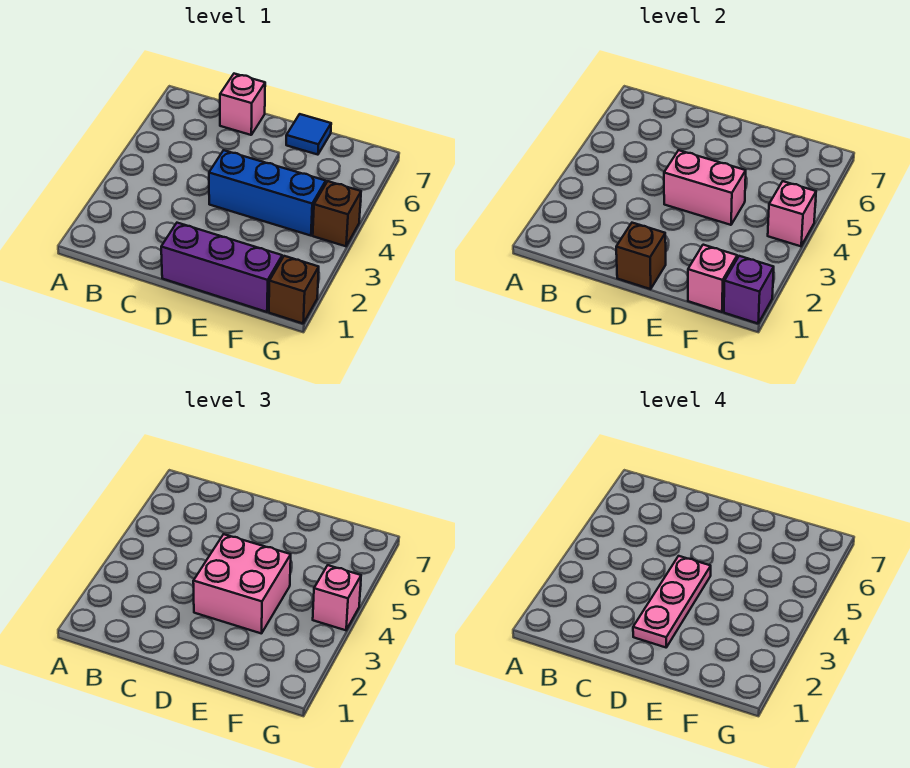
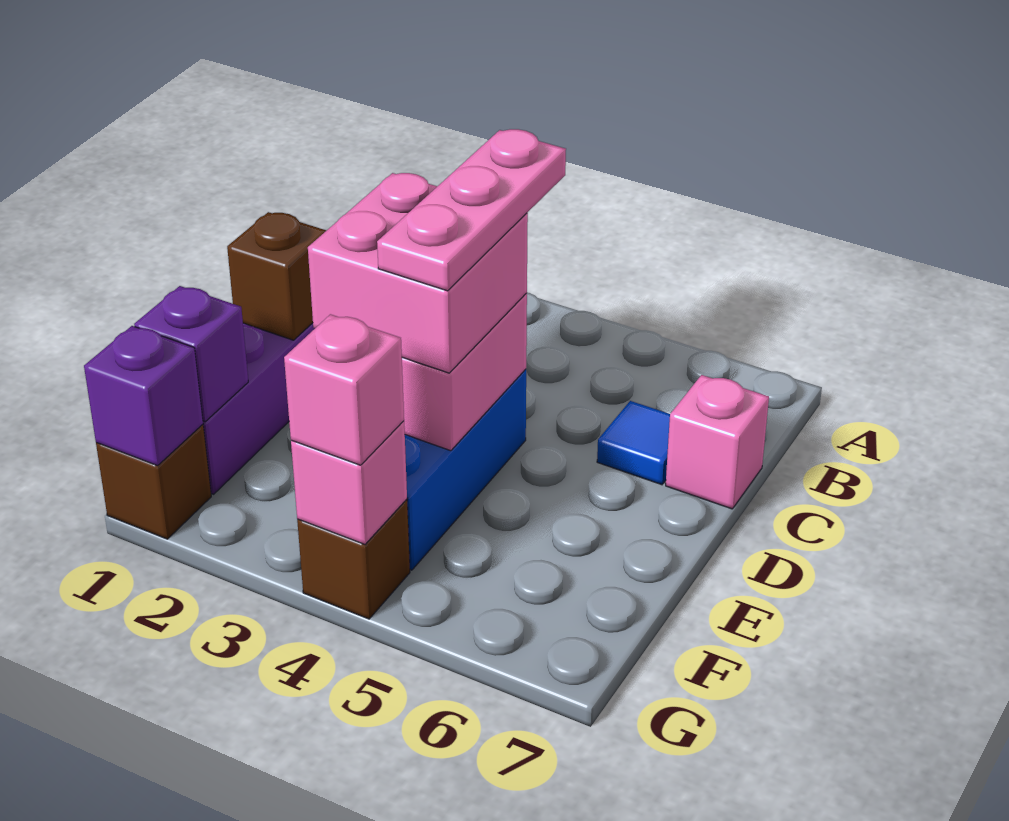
pink plate D2:D4 level 4 -> pink plate C4:E4 level 4
blue tile E7 level 1 -> blue tile C6 level 1
pink brick F1 level 2 -> purple brick F1 level 2

